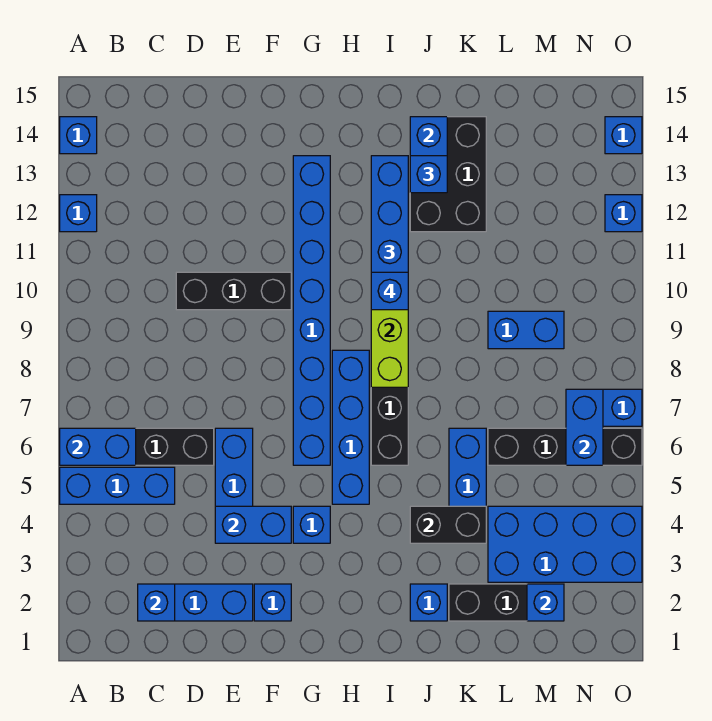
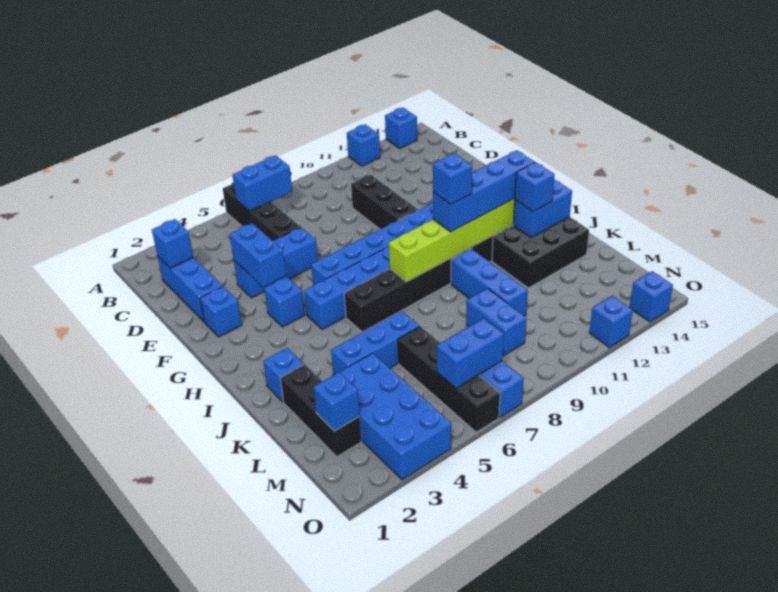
blue brick A5:C5 level 1 -> blue brick J10:L10 level 1
blue brick A6:B6 level 2 -> blue brick B6:B7 level 2
black brick J4:K4 level 2 -> none

